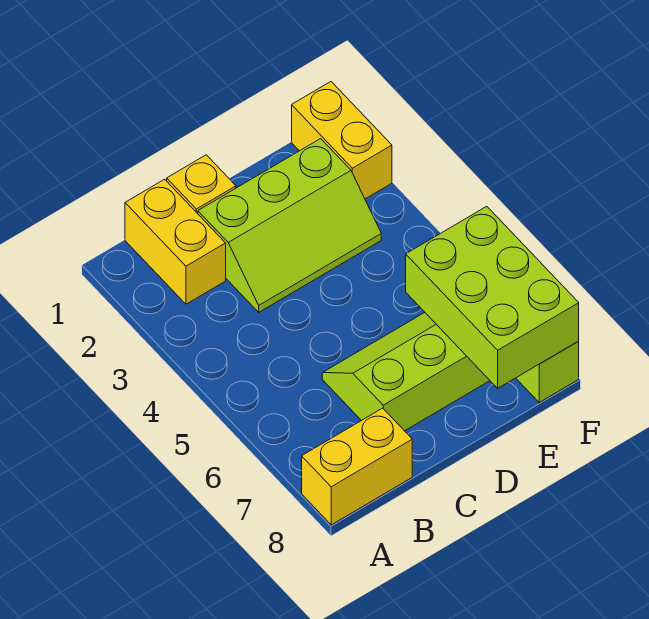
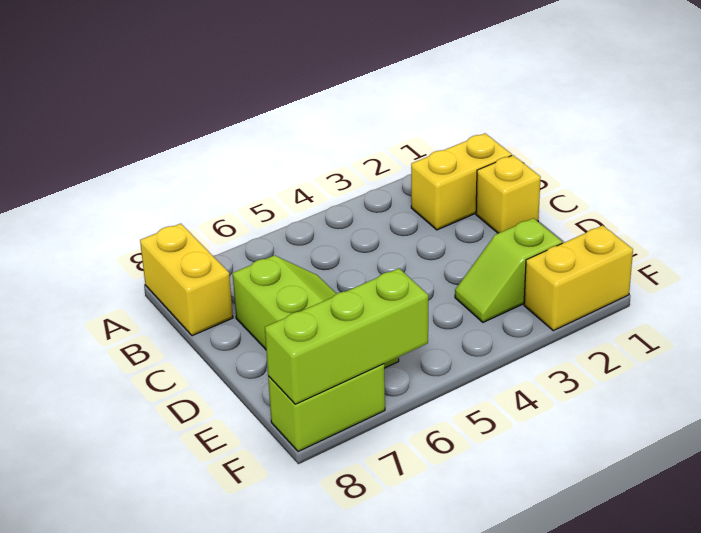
lime slope C2:E3 level 1 top 2 -> lime slope E2:E3 level 1 top 2
lime brick E6:F8 level 2 -> lime brick F6:F8 level 2

